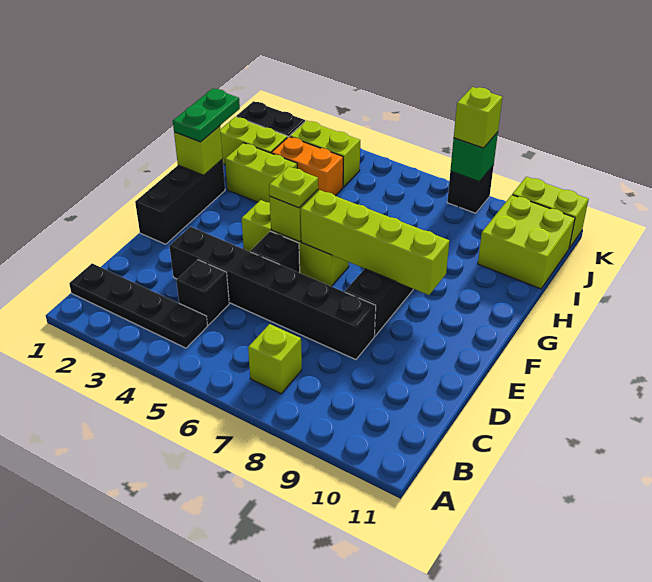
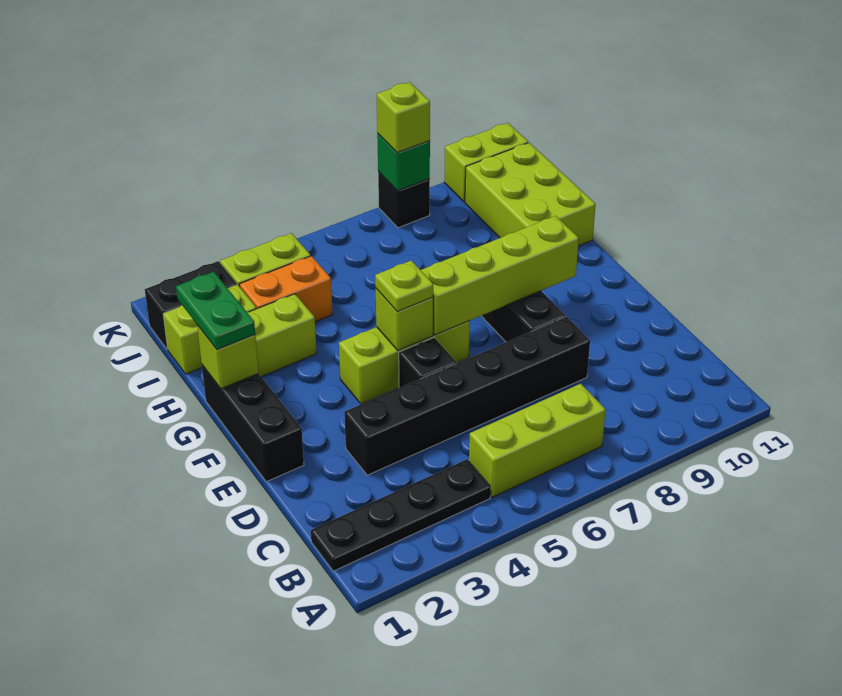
lime brick B7 level 1 -> lime brick B5:B7 level 1
black brick C4 level 1 -> none
lime brick I10:J11 level 1 -> lime brick H10:J11 level 1

